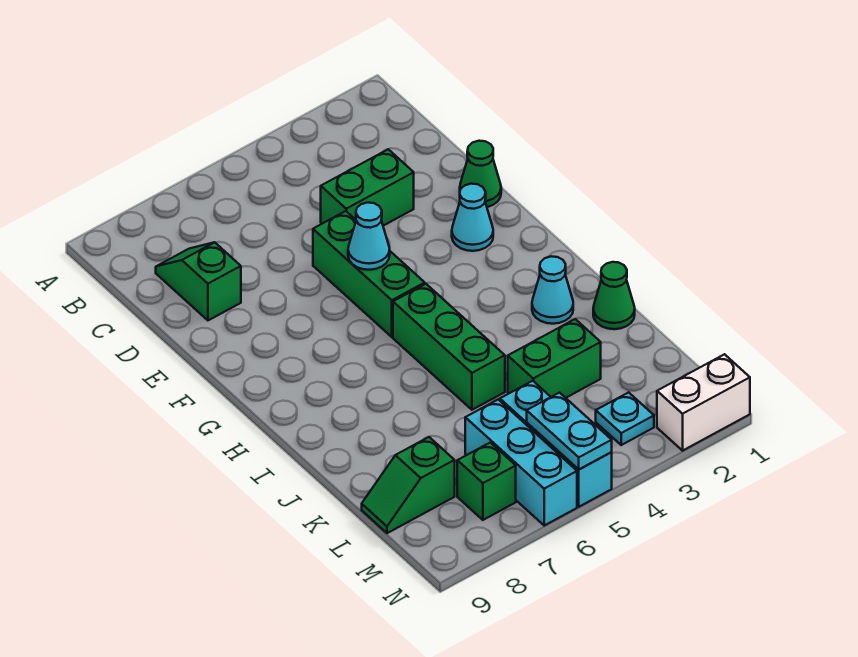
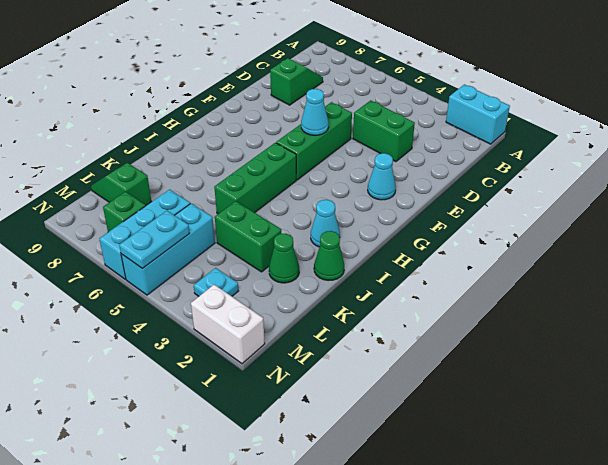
none -> cyan brick A1:A2 level 1
green cone E1 level 1 -> green cone K2 level 1

